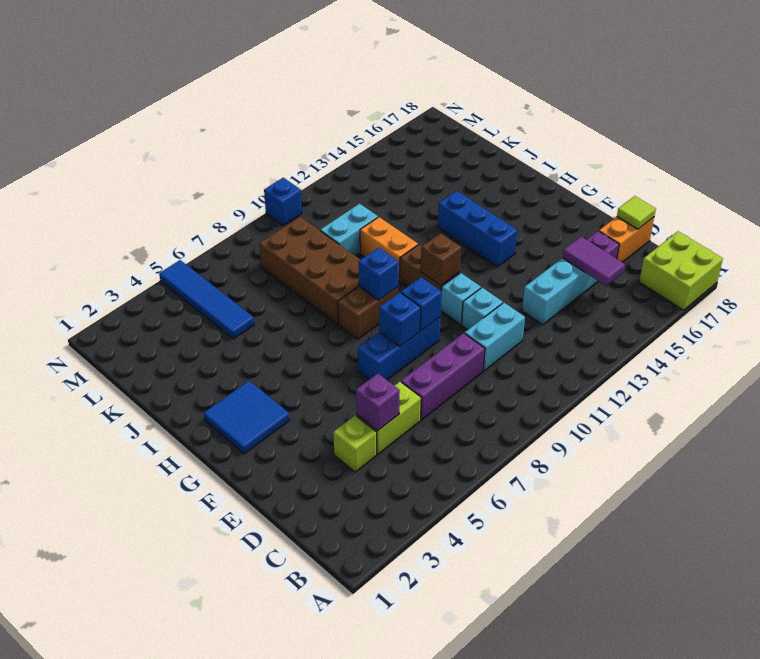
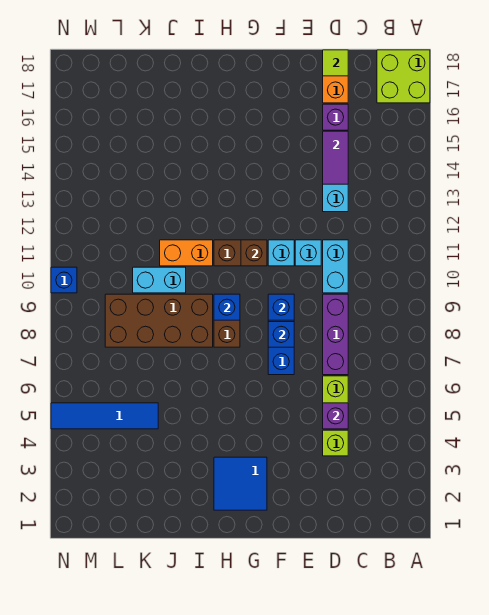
purple tile C15:D15 level 2 -> purple tile D14:D15 level 2
blue brick G14:I14 level 1 -> none
cyan brick K10:K11 level 1 -> cyan brick J10:K10 level 1

